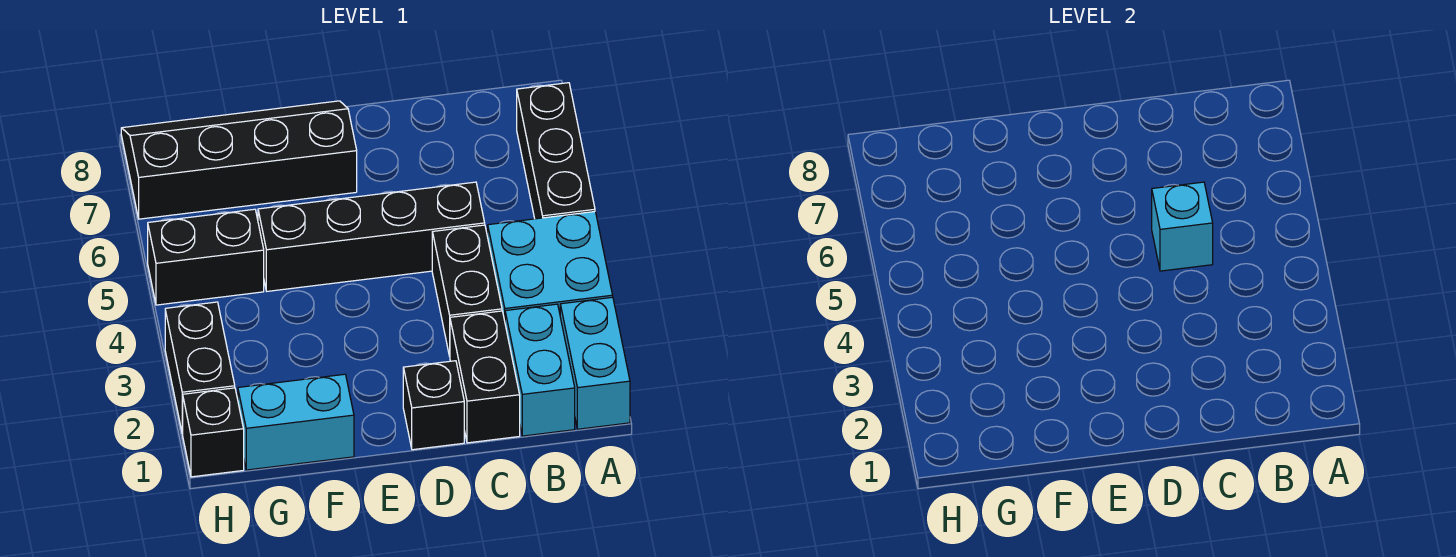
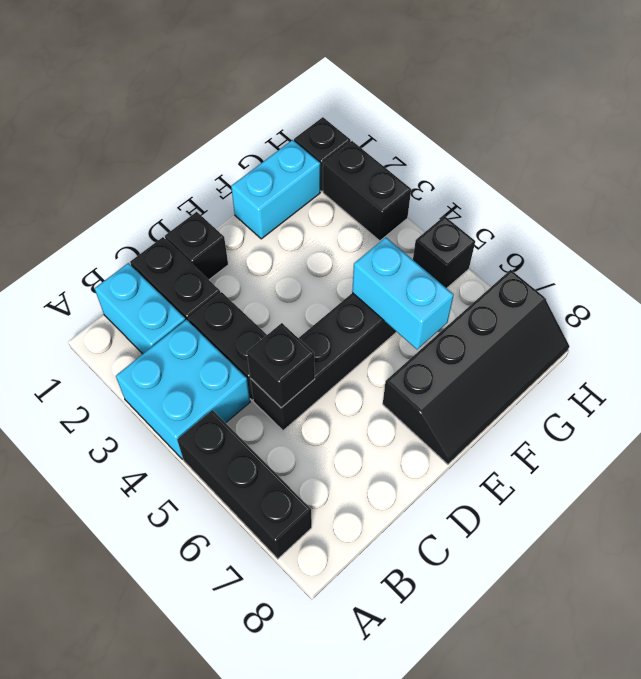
cyan brick A1:A2 level 1 -> cyan brick F5:F6 level 2
cyan brick C5 level 2 -> black brick C5 level 2
black brick G5:H5 level 1 -> black brick H5 level 1

